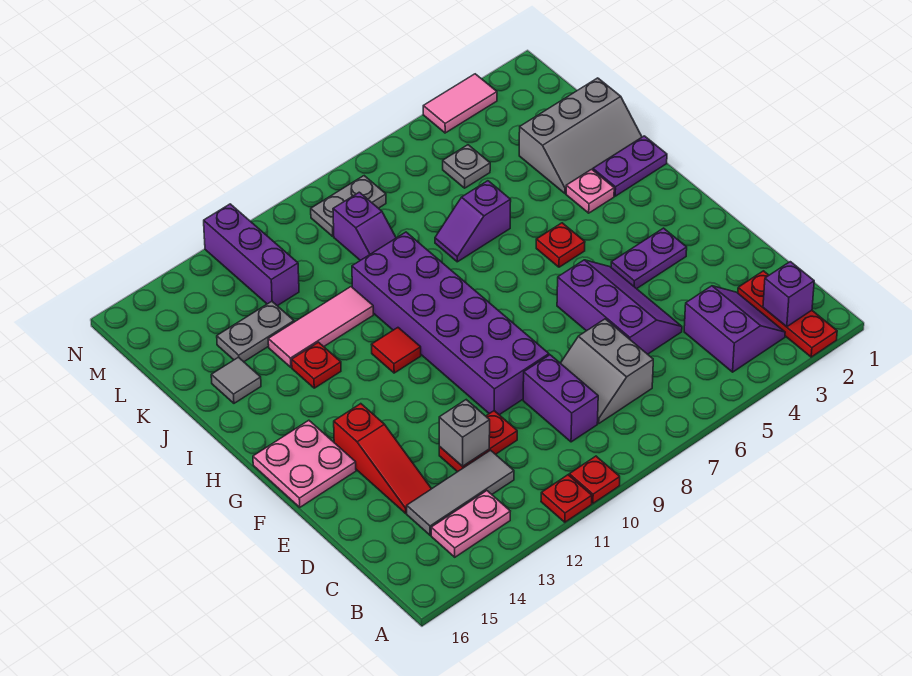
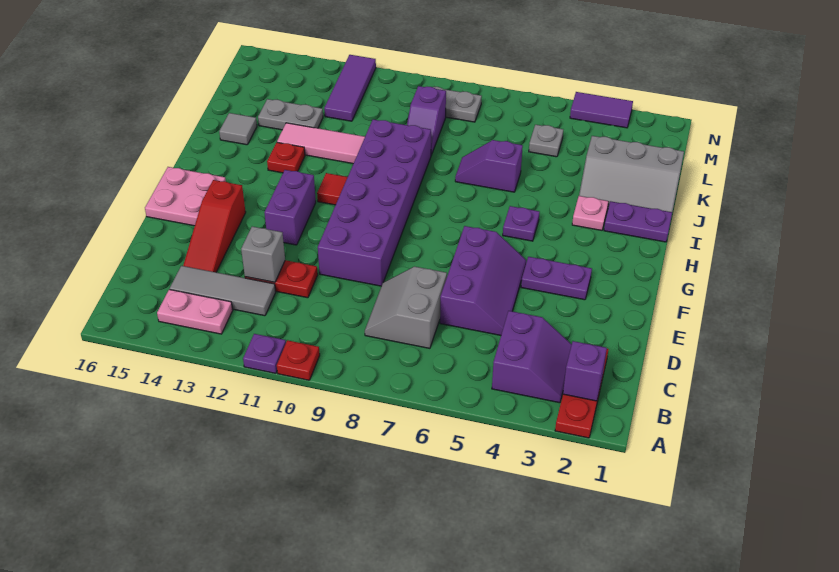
red plate A11 level 1 -> purple plate A11 level 1
purple brick C9:D9 level 1 -> purple brick F12:G12 level 1
red plate H5 level 1 -> purple plate H5 level 1
purple brick L12:N12 level 1 -> purple tile L12:N12 level 1
pink tile N3:N4 level 1 -> purple tile N3:N4 level 1

